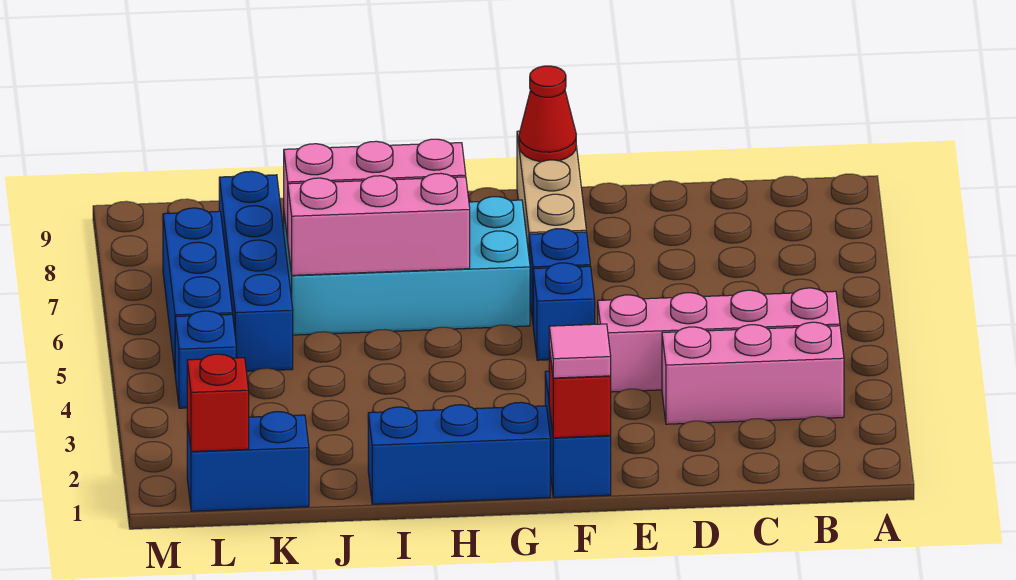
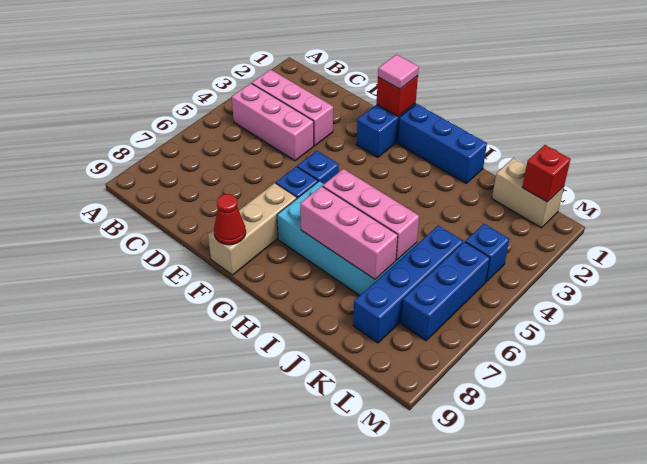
pink brick B4:E4 level 1 -> pink brick B4:D4 level 1
blue brick K1:L1 level 1 -> tan brick K1:L1 level 1

